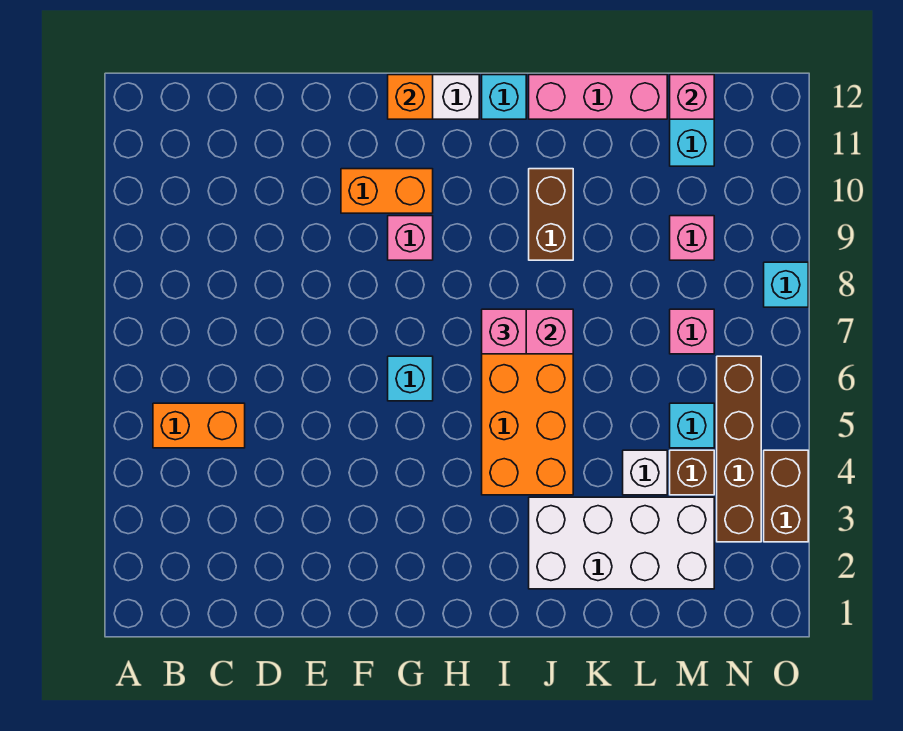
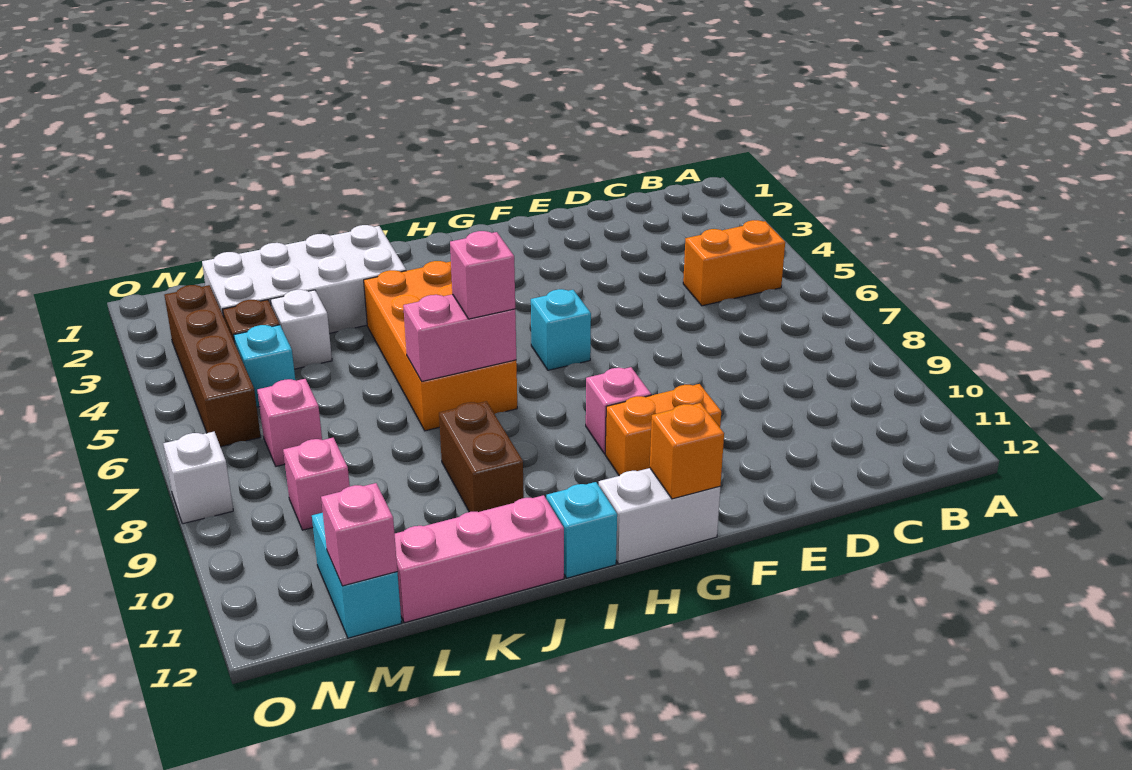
brown brick O3:O4 level 1 -> none
cyan brick O8 level 1 -> white brick O8 level 1

